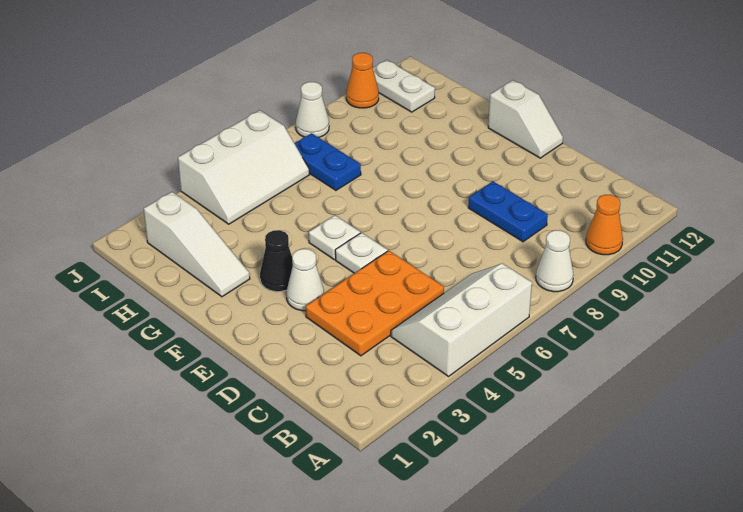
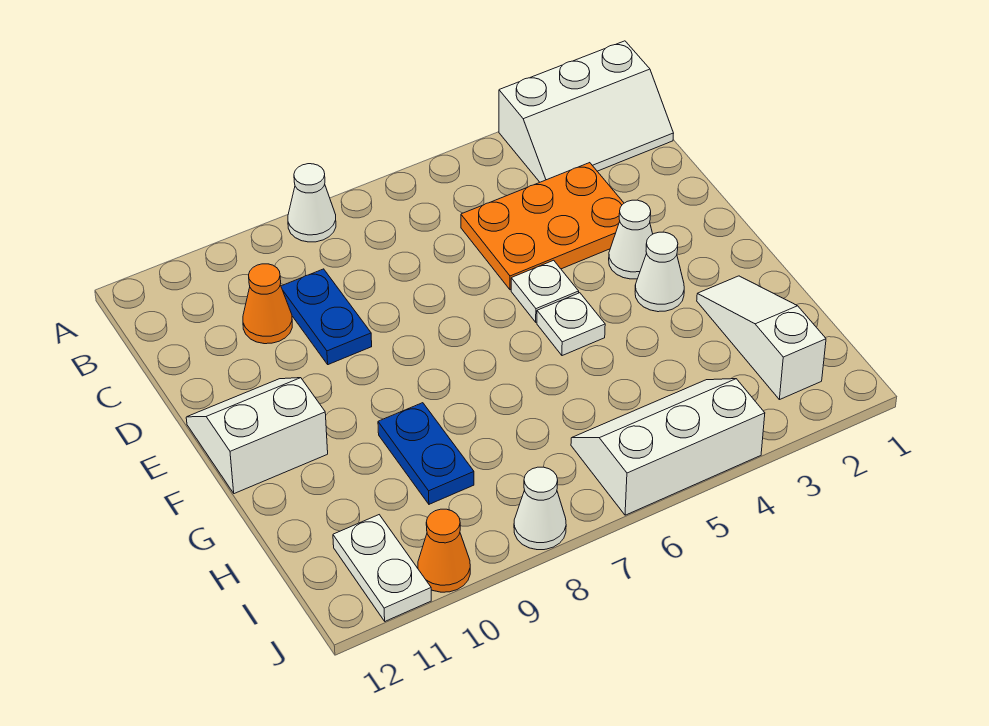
white slope A4:B6 level 1 top A -> white slope A1:B3 level 1 top A
orange cone A10 level 1 -> orange cone C10 level 1
white slope E12:F12 level 1 top F -> white slope E11:F12 level 1 top F
black cone F3 level 1 -> white cone F3 level 1
blue plate H7:I7 level 1 -> blue plate G9:H9 level 1

